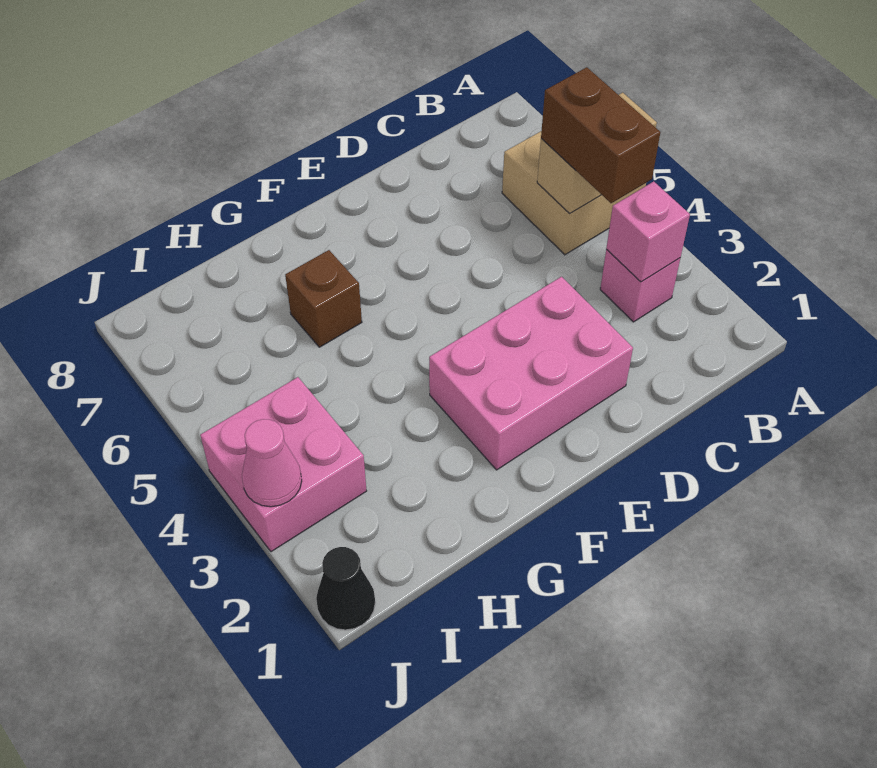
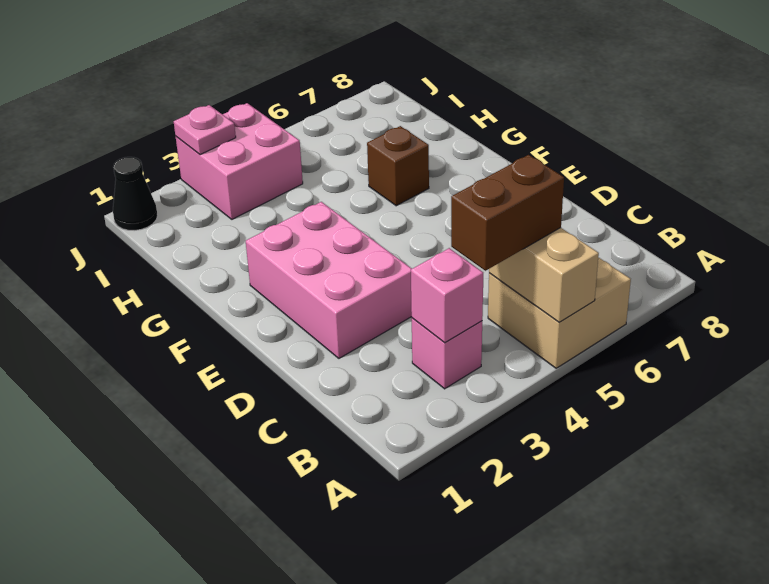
pink cone J3 level 2 -> pink plate J3 level 2

